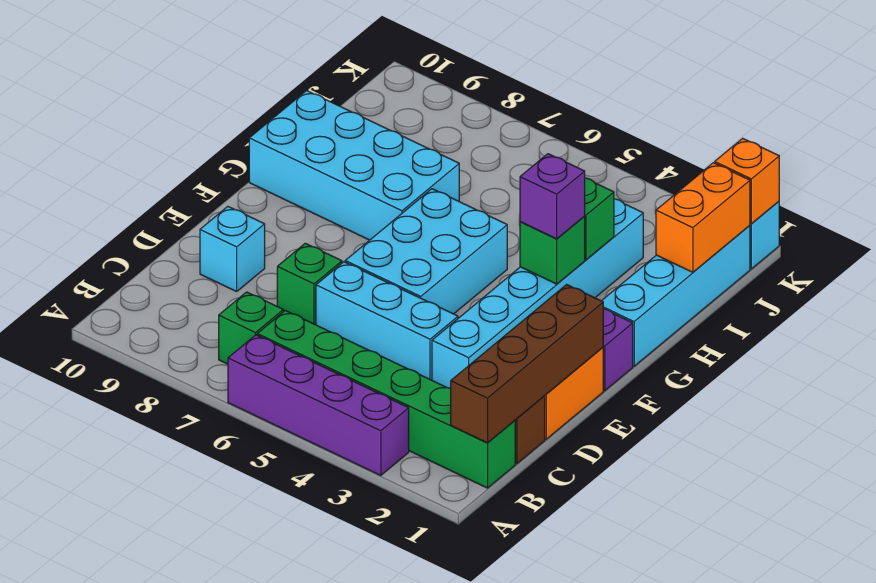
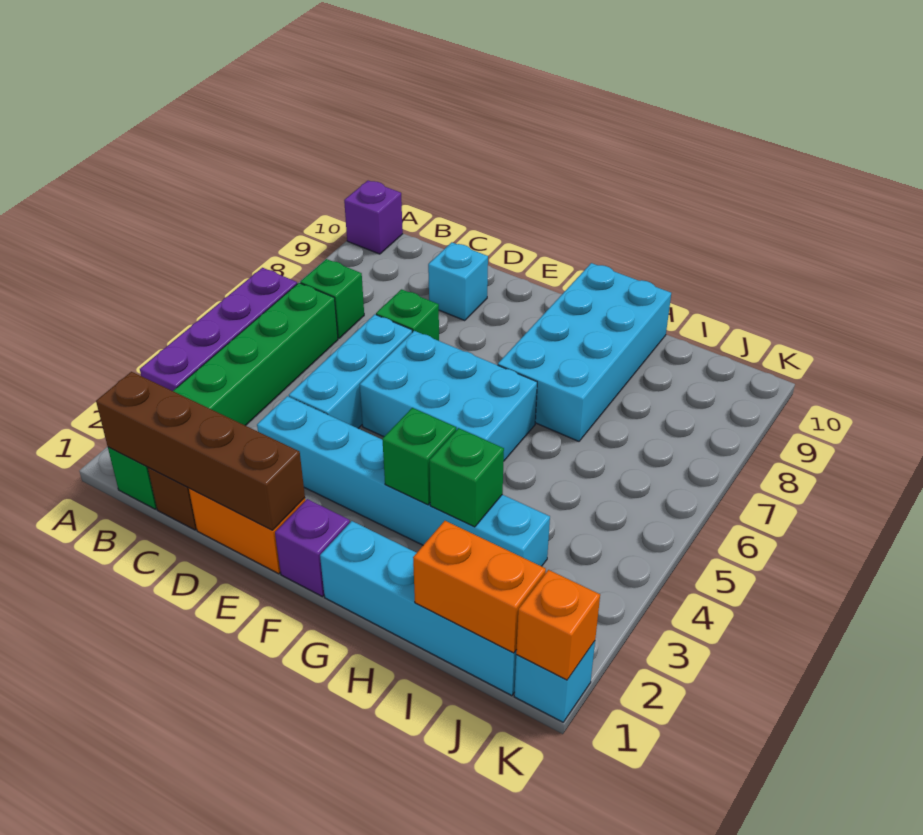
purple brick G3 level 3 -> purple brick A10 level 1

